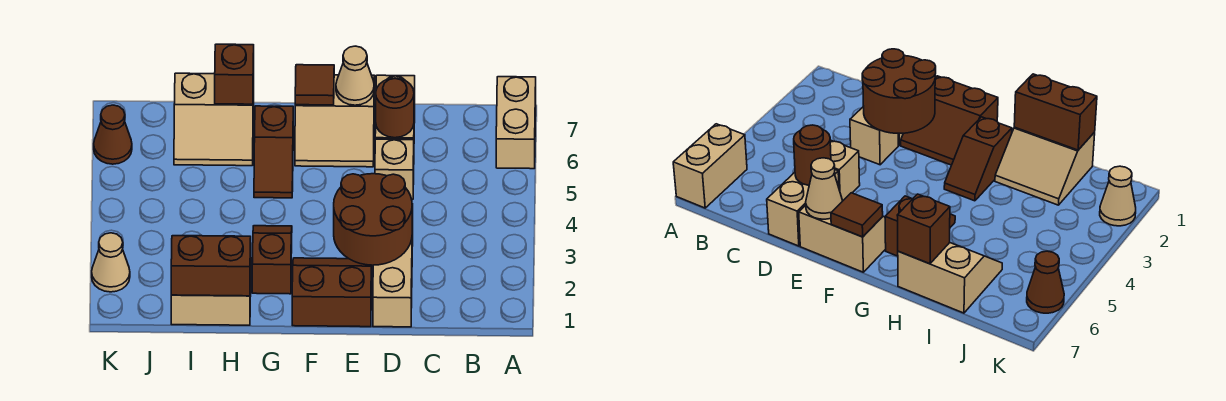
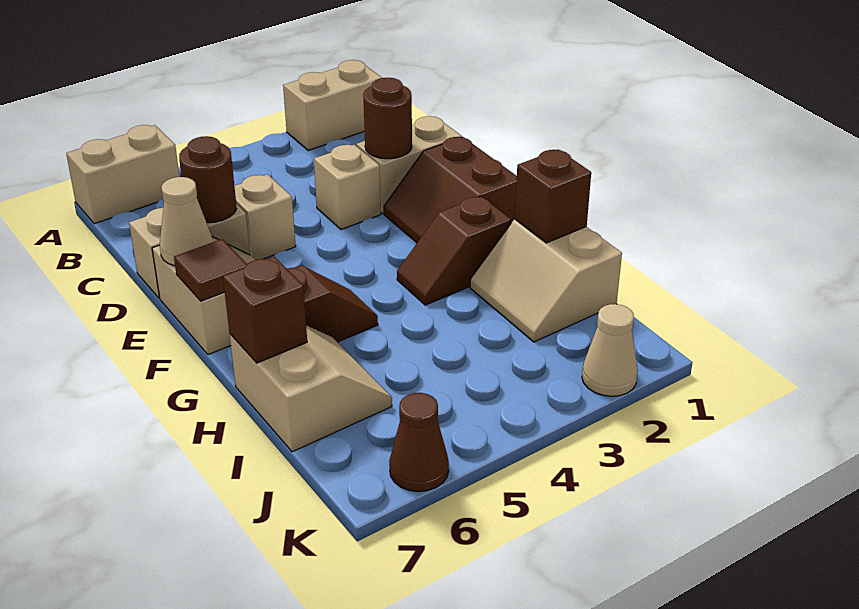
none -> tan brick A1:A2 level 1
brown round brick D2:E3 level 2 -> brown round brick D2 level 2
brown brick H1:I1 level 2 -> brown brick H1 level 2

